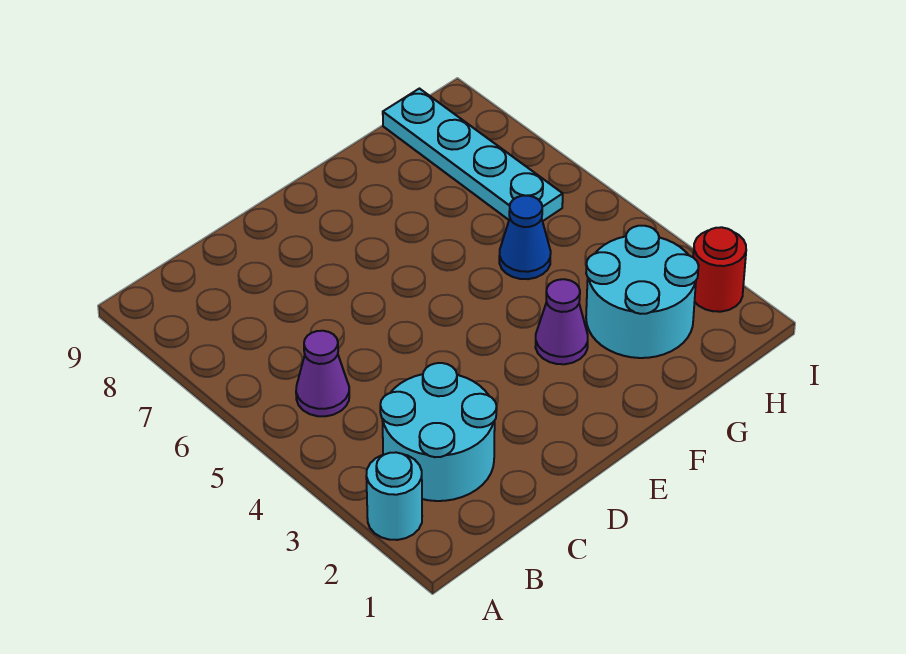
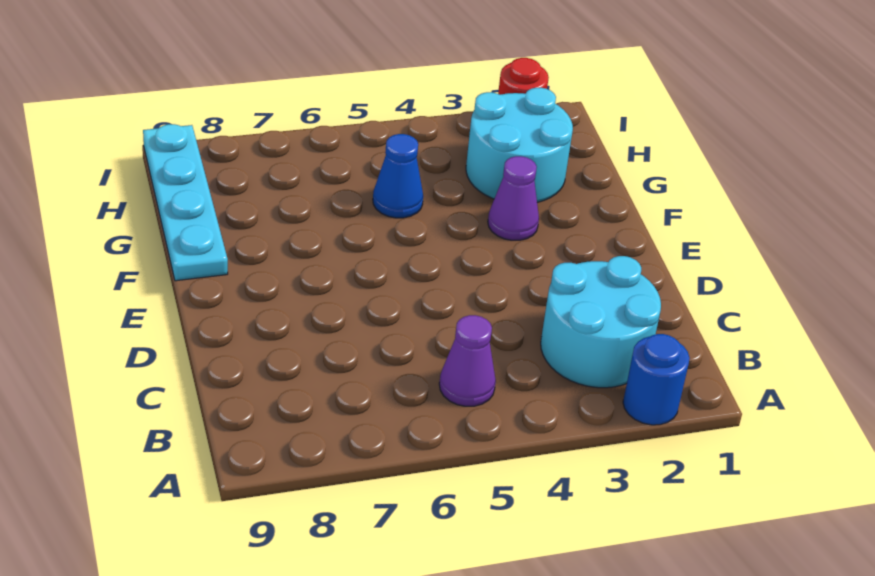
cyan round brick A2 level 1 -> blue round brick A2 level 1
cyan plate H6:H9 level 1 -> cyan plate F9:I9 level 1

